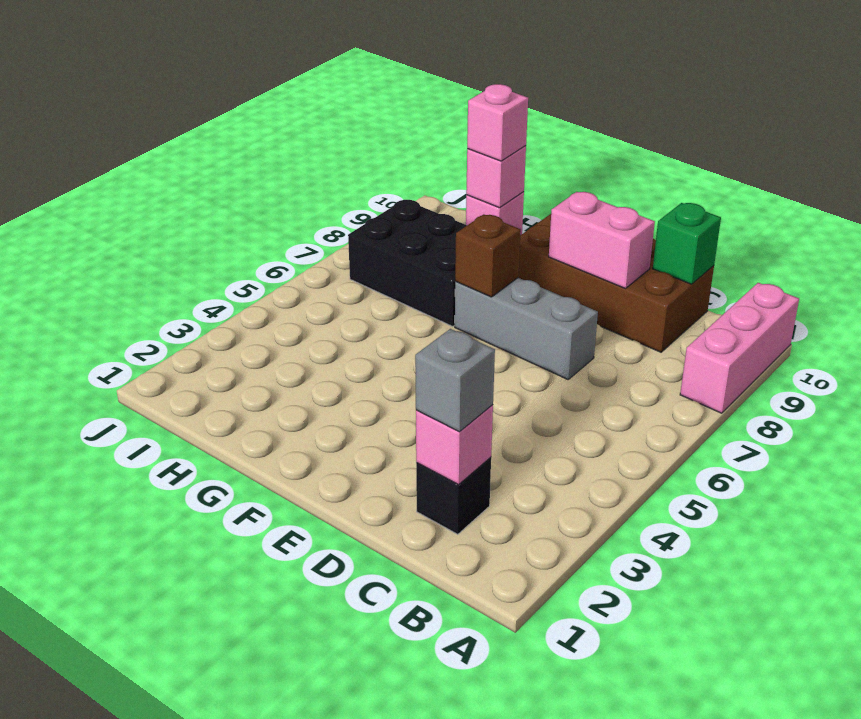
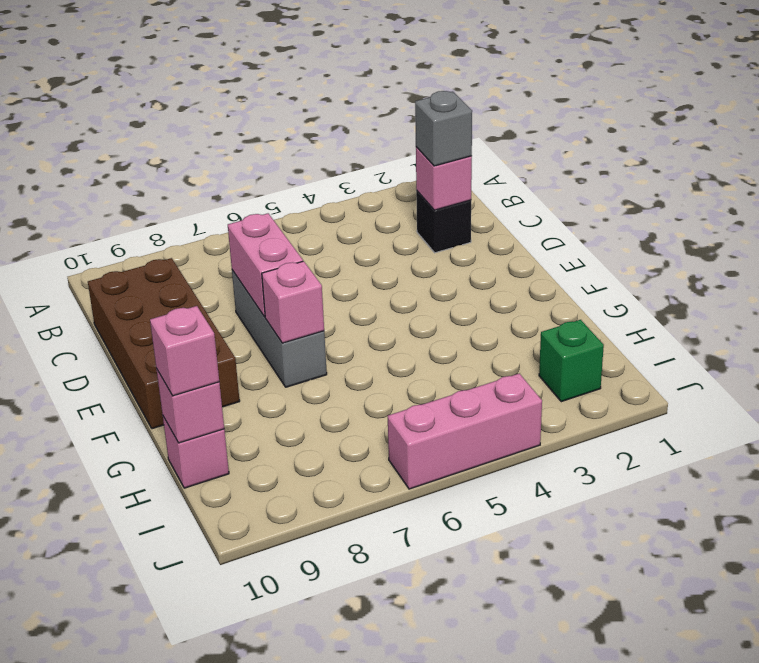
pink brick A8:A10 level 1 -> pink brick J4:J6 level 1
green brick C10 level 2 -> green brick I2 level 1
pink brick D9:E9 level 2 -> pink brick D7:E7 level 2
brown brick F7 level 2 -> pink brick F7 level 2
black brick G7:I8 level 1 -> none

